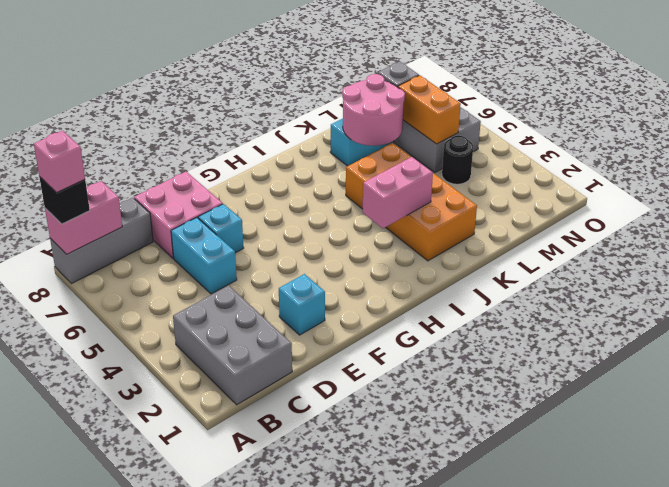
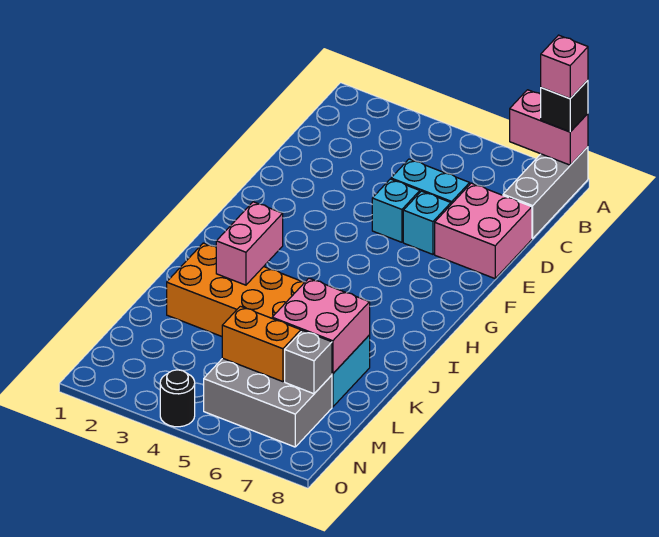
pink brick A8:B8 level 2 -> pink brick A7:A8 level 2
grey brick B1:C3 level 1 -> none
cyan brick E2 level 1 -> cyan brick E5 level 1
pink round brick K6:L7 level 2 -> pink brick K6:L7 level 2
black round brick M4 level 1 -> black round brick O4 level 1

